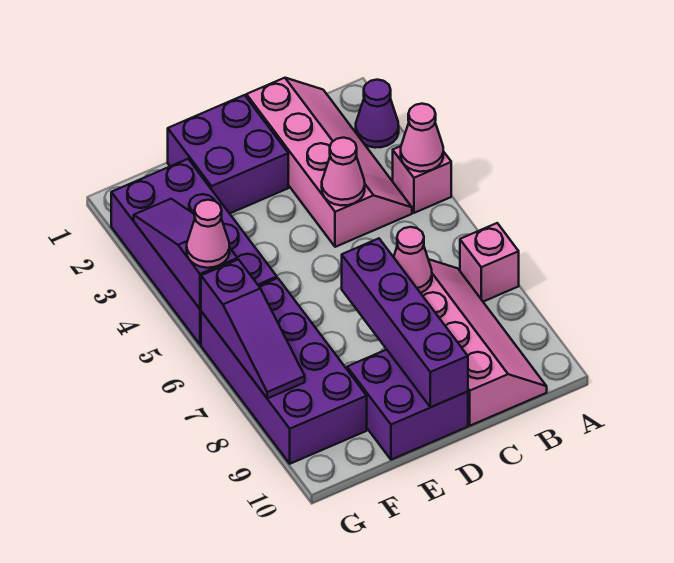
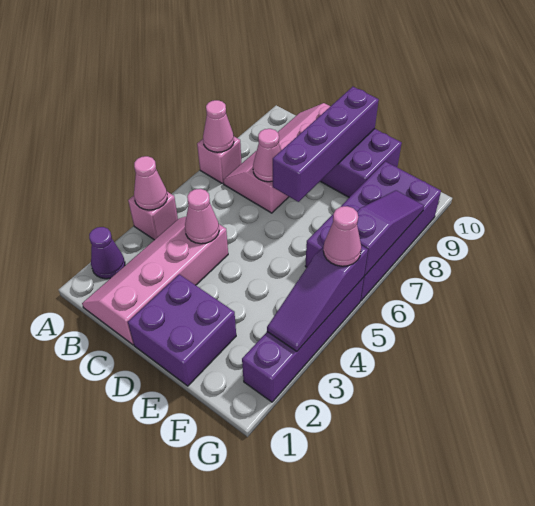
none -> pink cone A7 level 2
purple brick F2:G5 level 1 -> purple brick G2:G5 level 1

